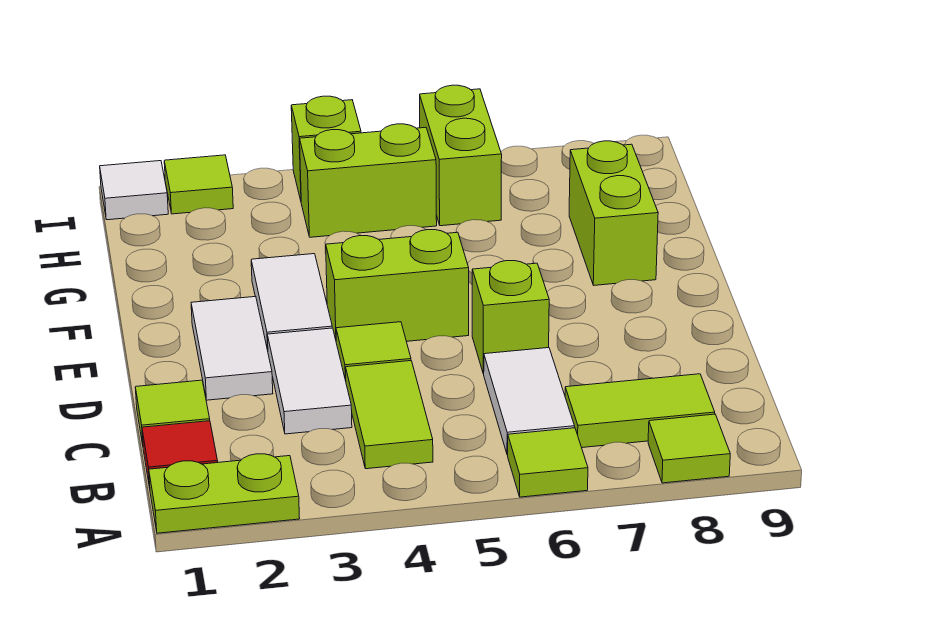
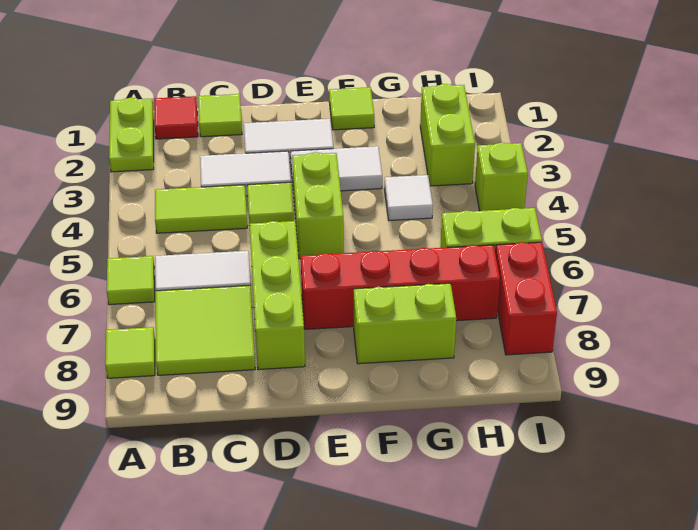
lime tile B7:B8 level 1 -> lime tile B7:C8 level 1
lime brick D6 level 1 -> lime brick D6:D8 level 1
none -> red brick E7:H7 level 1
lime brick H4:H5 level 1 -> lime brick H2:H3 level 1
white tile I1 level 1 -> white tile G4 level 1
lime tile I2 level 1 -> lime tile F1 level 1
none -> red brick I7:I8 level 1

